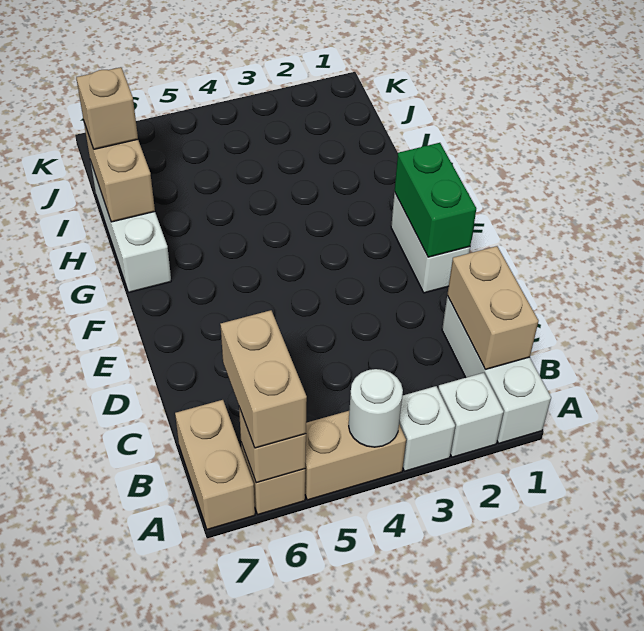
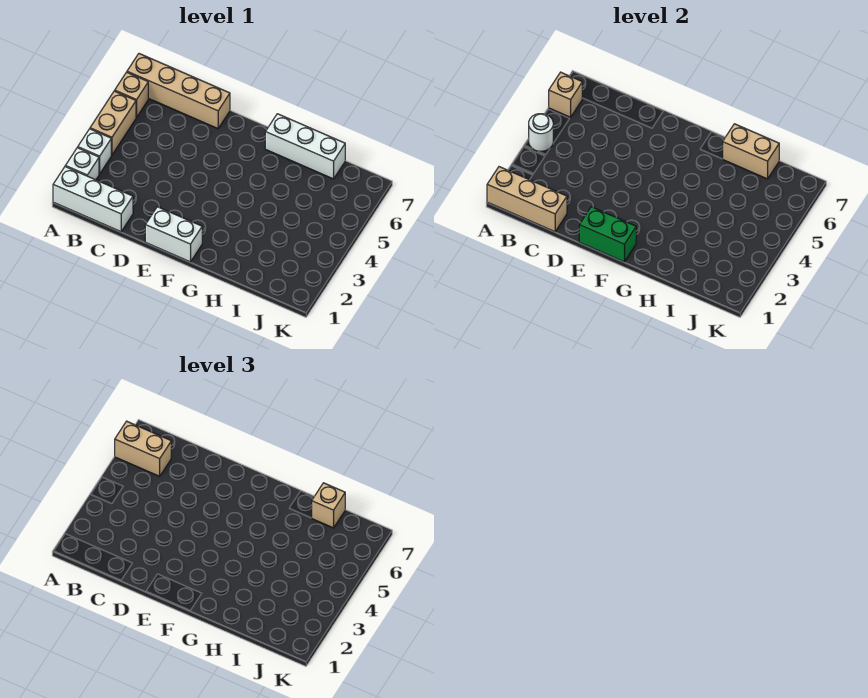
tan brick A7:B7 level 1 -> tan brick A7:D7 level 1
tan brick B1:C1 level 2 -> tan brick A1:C1 level 2

